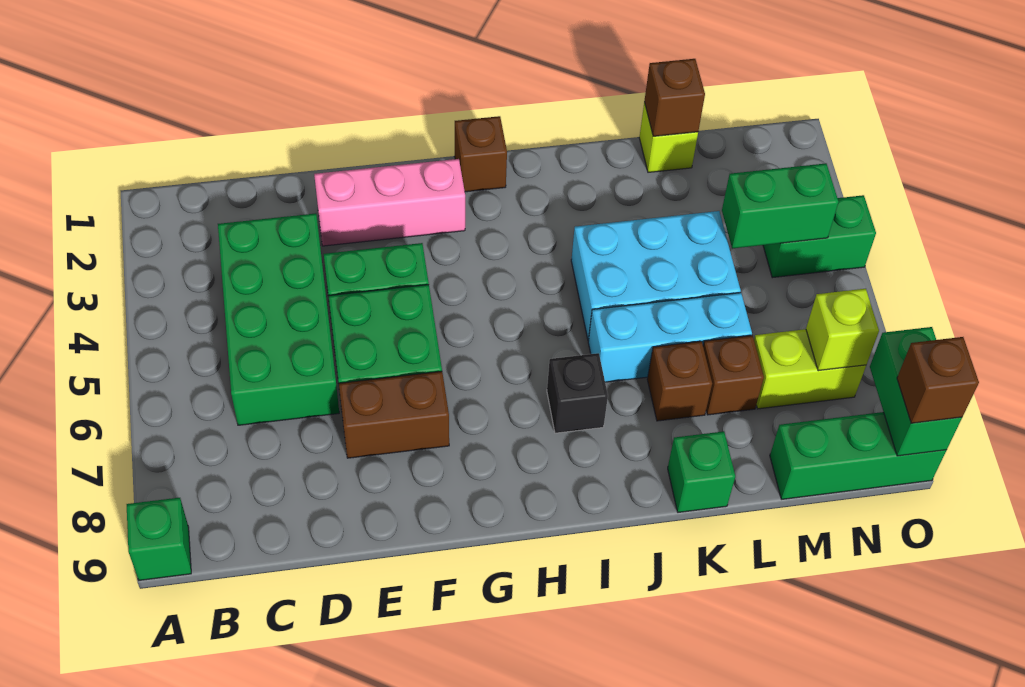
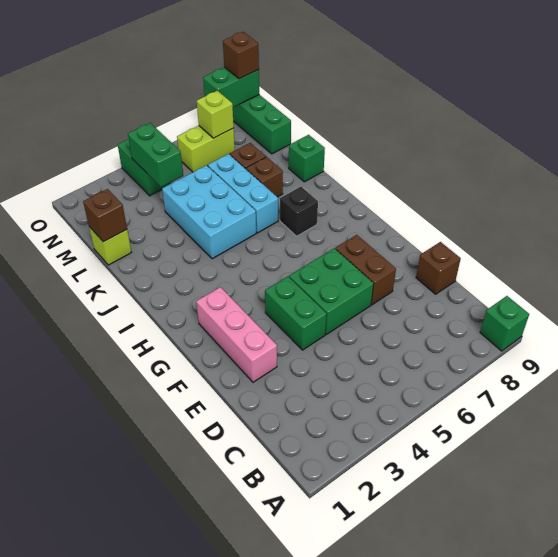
green brick C3:D6 level 1 -> none
brown brick H1 level 1 -> brown brick D9 level 1
lime brick M7:N7 level 1 -> lime brick N6:N7 level 1

